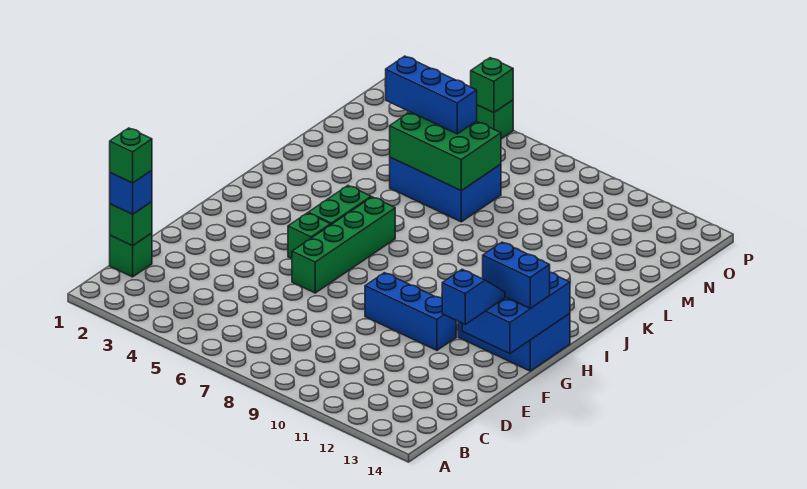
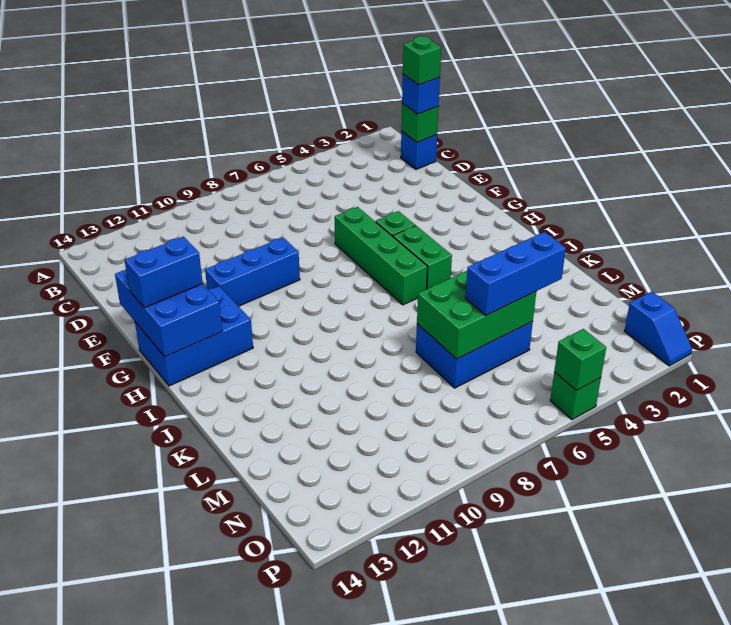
green brick C1 level 1 -> blue brick C1 level 1
blue slope E13:F13 level 3 top E -> blue slope O1:P1 level 1 top O

